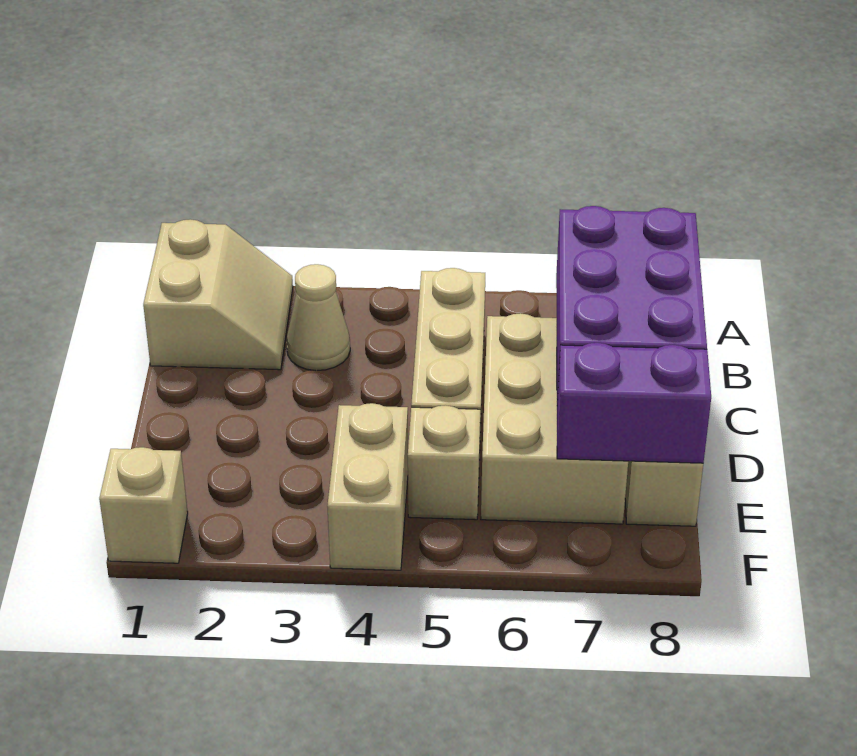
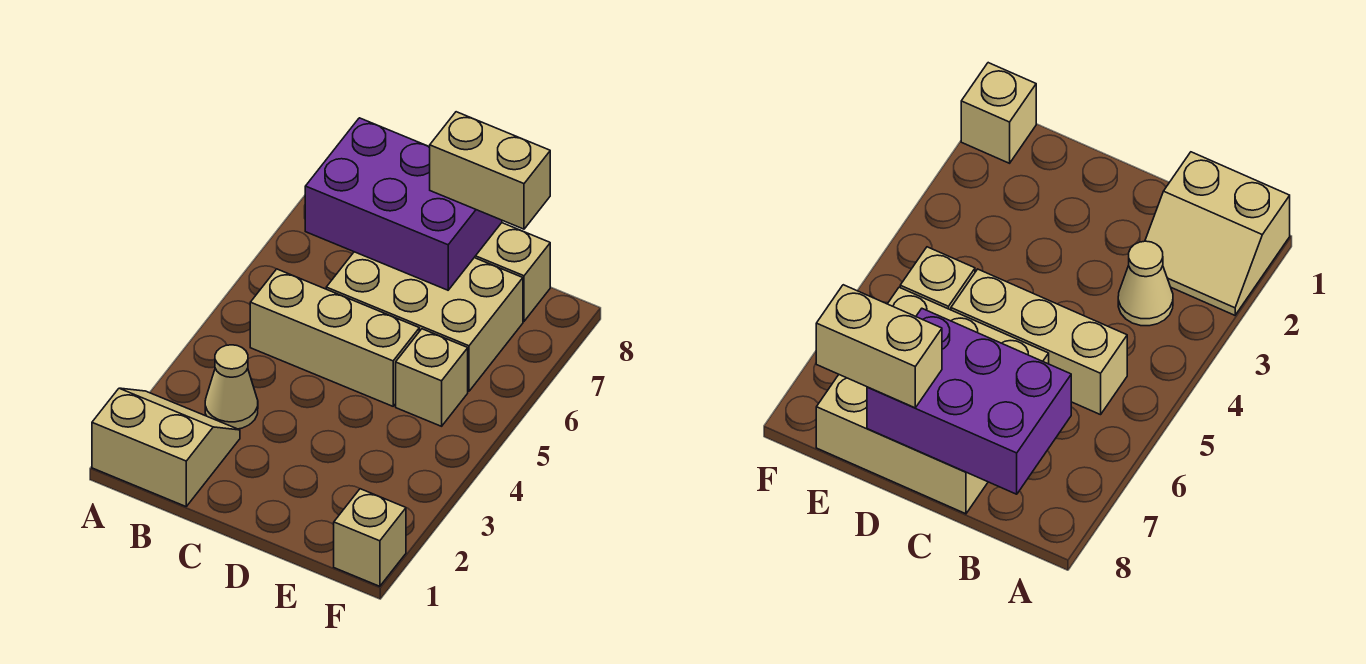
tan brick E4:F4 level 1 -> tan brick D8:E8 level 3
purple brick E7:E8 level 2 -> none

